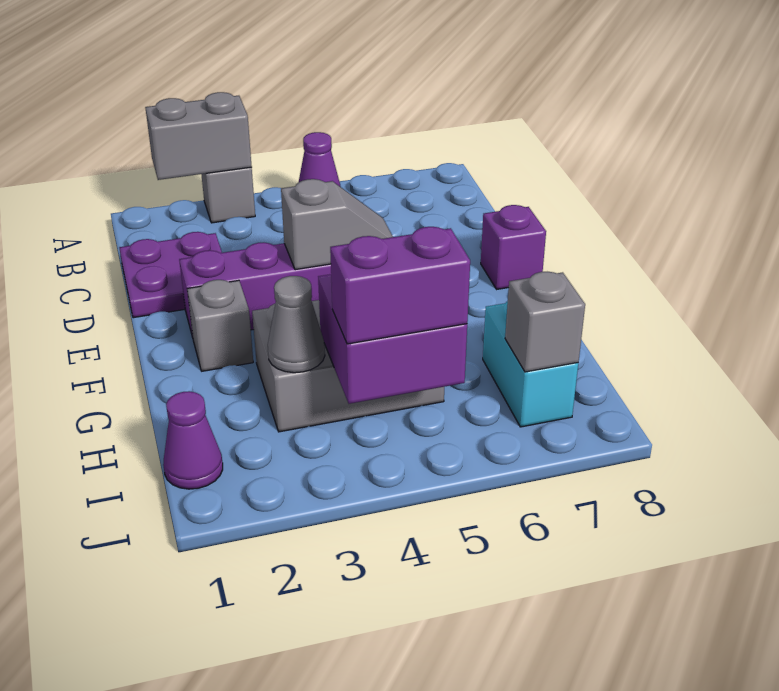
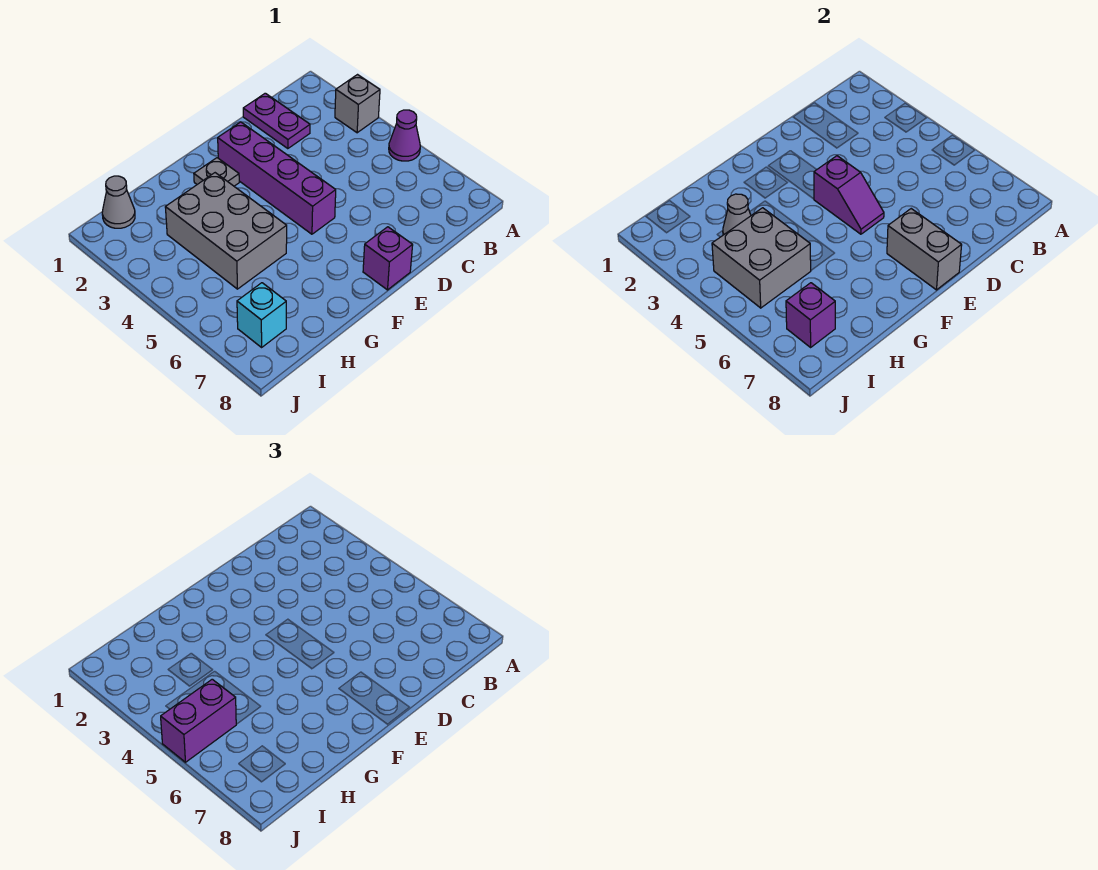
grey brick A2:A3 level 2 -> grey brick E7:E8 level 2
purple plate C1:D2 level 1 -> purple plate C1:C2 level 1
grey slope E4:E5 level 2 top 4 -> purple slope E4:E5 level 2 top 4
grey brick F2 level 1 -> grey plate F2 level 1
purple brick H4:I5 level 2 -> grey brick H4:I5 level 2
cyan brick H7:I7 level 1 -> cyan brick I7 level 1
purple cone I1 level 1 -> grey cone I1 level 1
purple brick I4:I5 level 3 -> purple brick I5:J5 level 3
grey brick I7 level 2 -> purple brick I7 level 2

